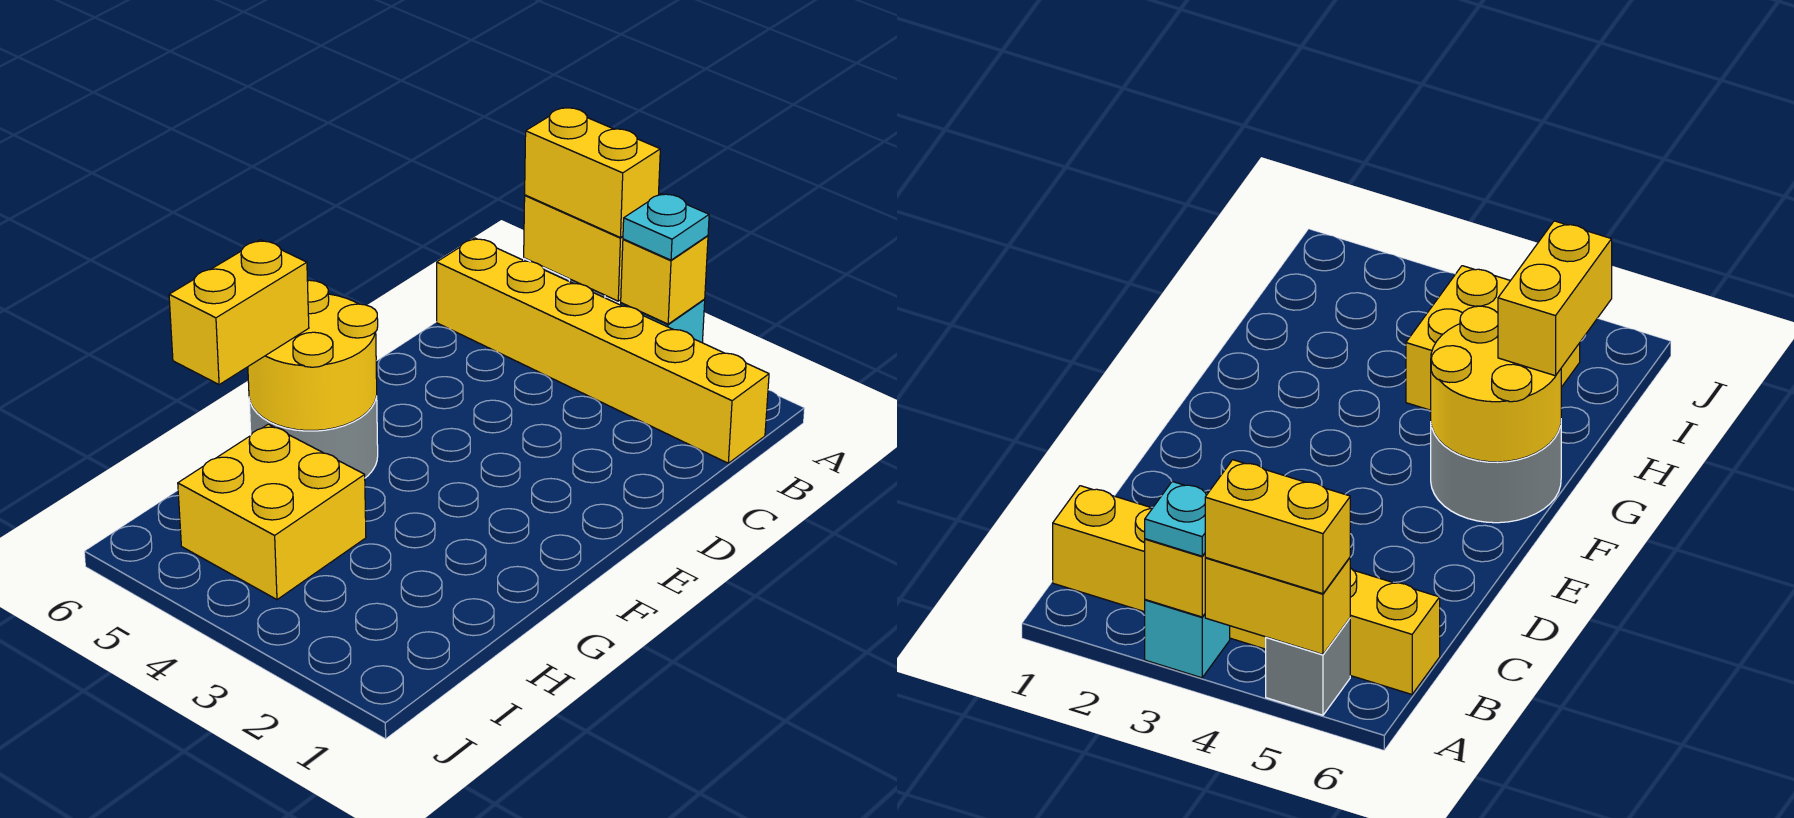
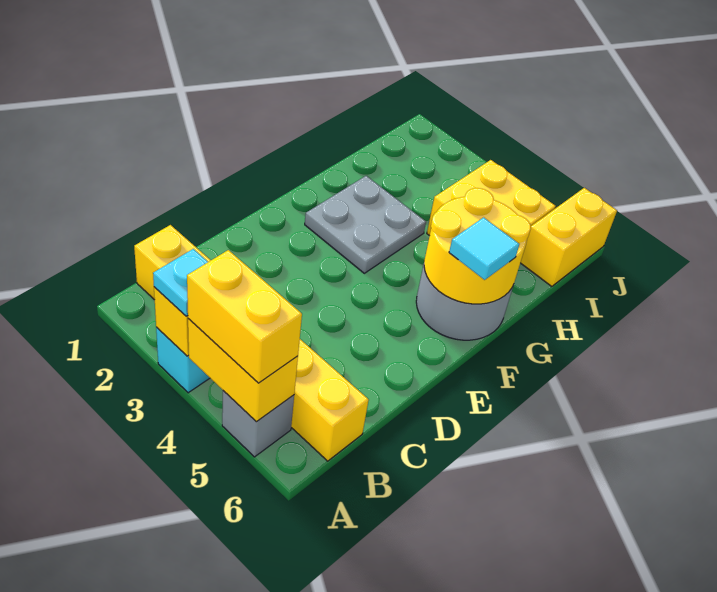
none -> grey plate F2:G3 level 1
none -> cyan tile F6 level 3
yellow brick G6:H6 level 3 -> yellow brick I6:J6 level 1

